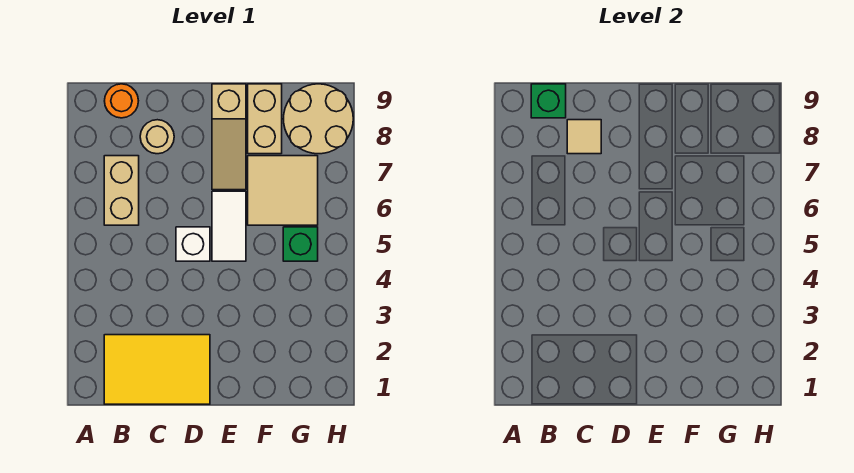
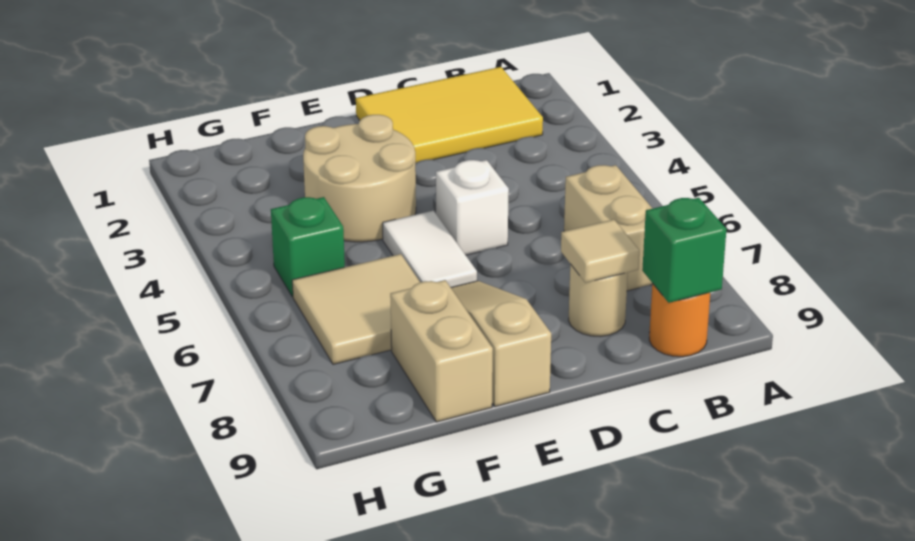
tan round brick G8:H9 level 1 -> tan round brick E3:F4 level 1

